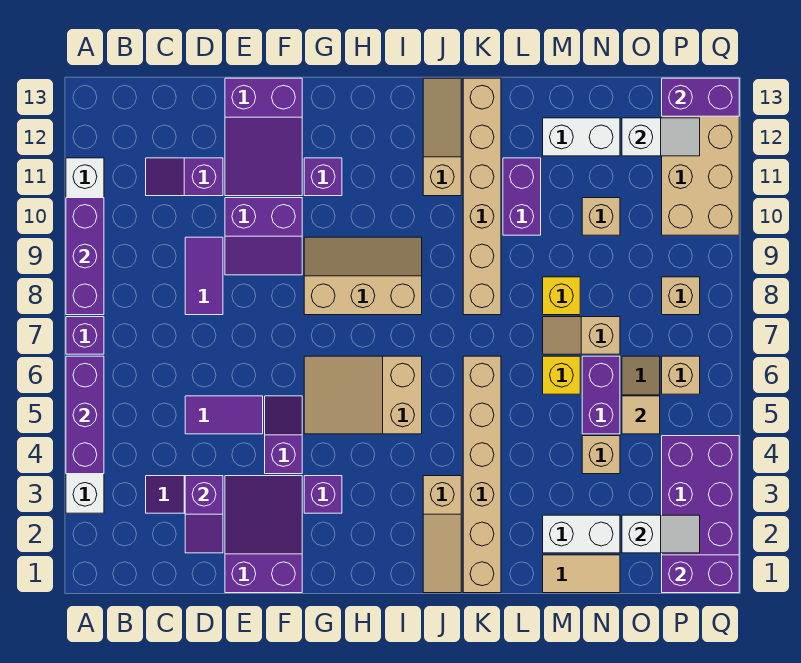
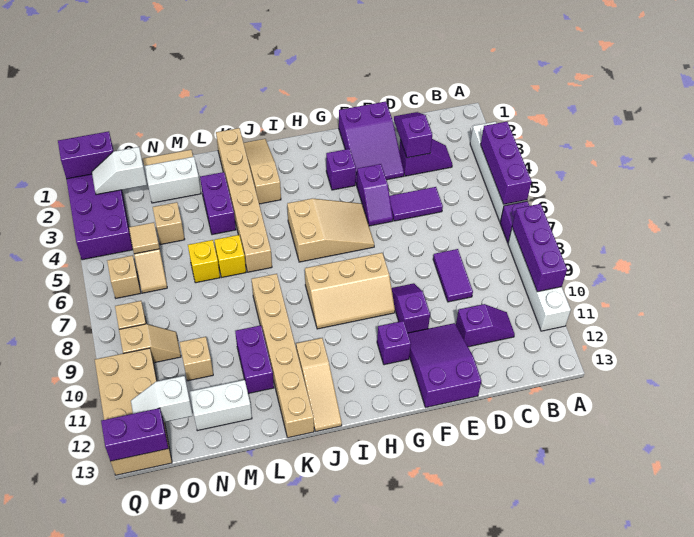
purple slope E9:F10 level 1 top 10 -> purple slope F9:F10 level 1 top 10
tan slope M7:N7 level 1 top N -> tan slope O9:P9 level 1 top P
yellow brick M8 level 1 -> yellow brick L6 level 1
purple brick N5:N6 level 1 -> purple brick L3:L4 level 1

